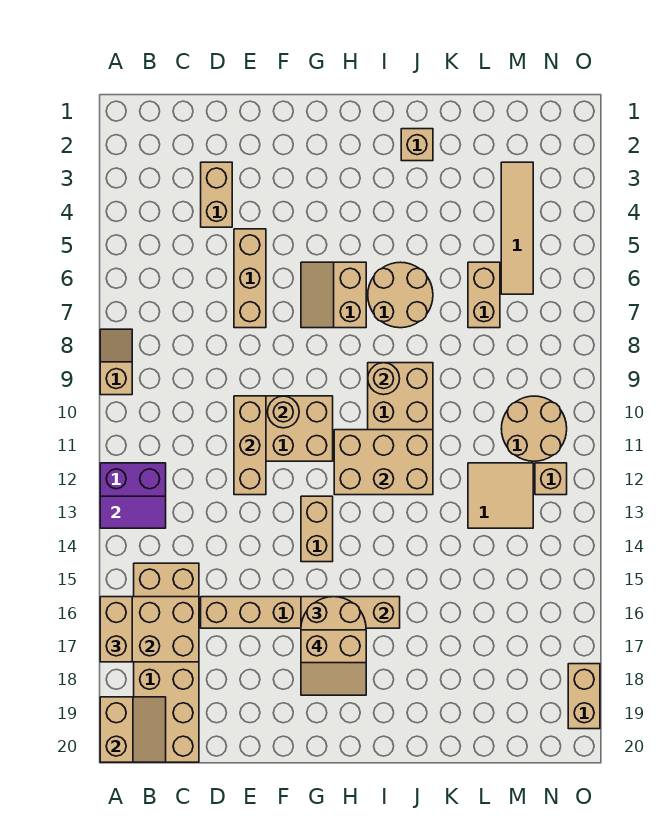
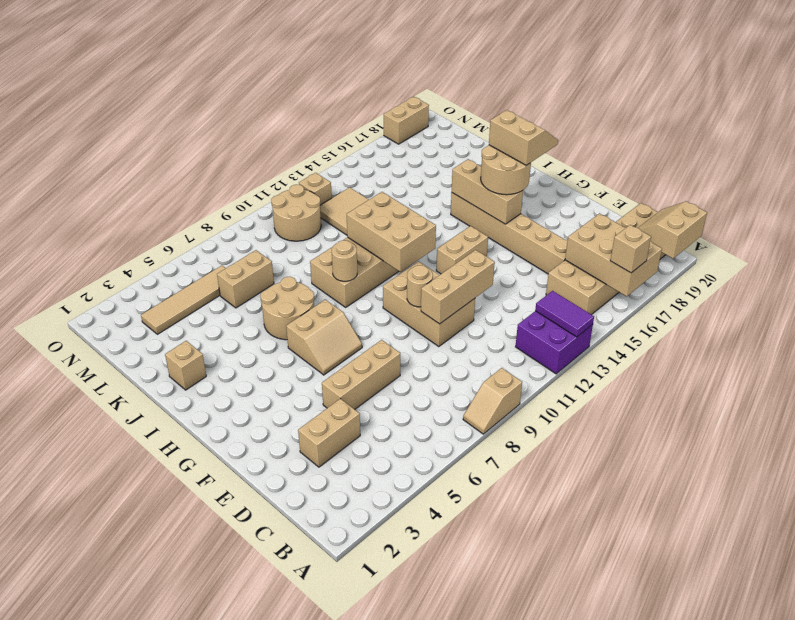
tan brick A16:A17 level 3 -> tan brick A16 level 3

